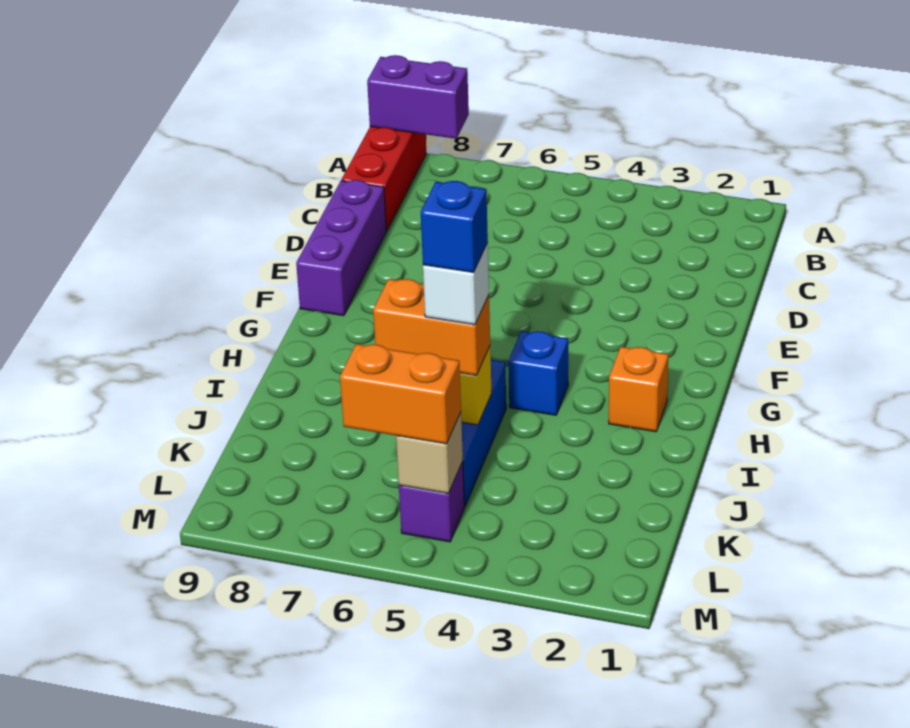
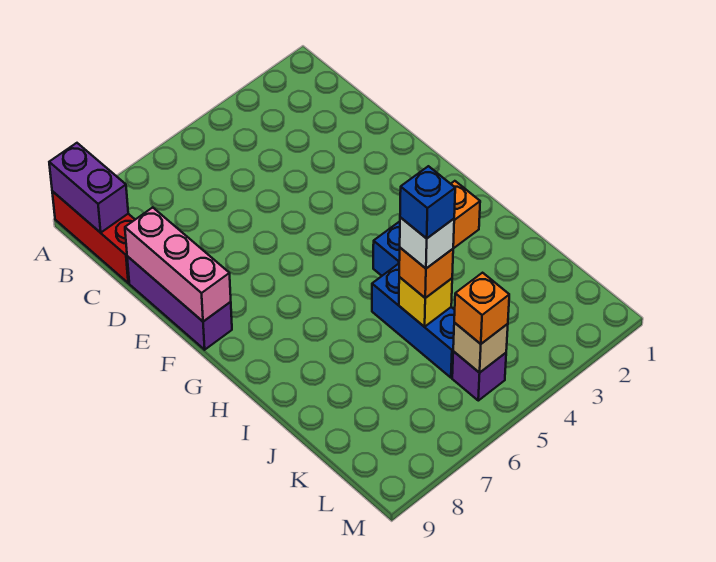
purple brick A8:A9 level 2 -> purple brick A9:B9 level 2
none -> pink brick D9:F9 level 2
orange brick J5:J6 level 3 -> orange brick J5 level 3
orange brick L5:L6 level 3 -> orange brick L5 level 3

